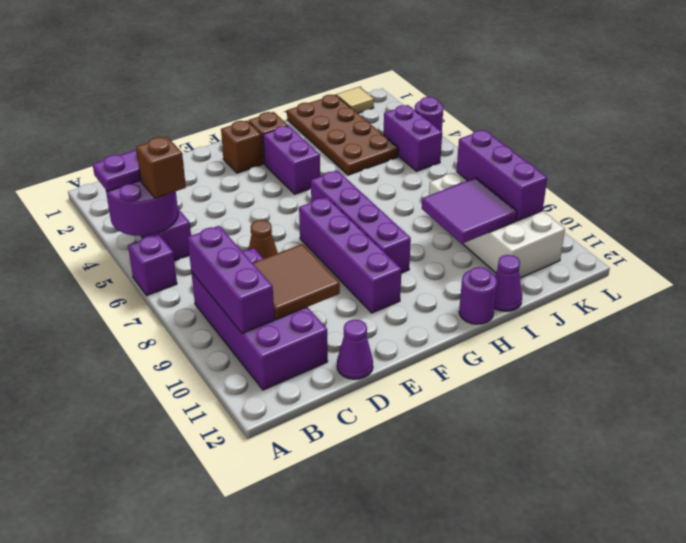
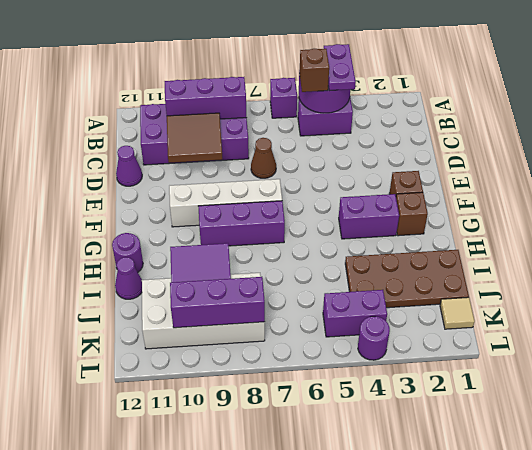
purple brick F7:F10 level 1 -> white brick F7:F10 level 1
purple brick G6:G9 level 1 -> purple brick G7:G9 level 1

